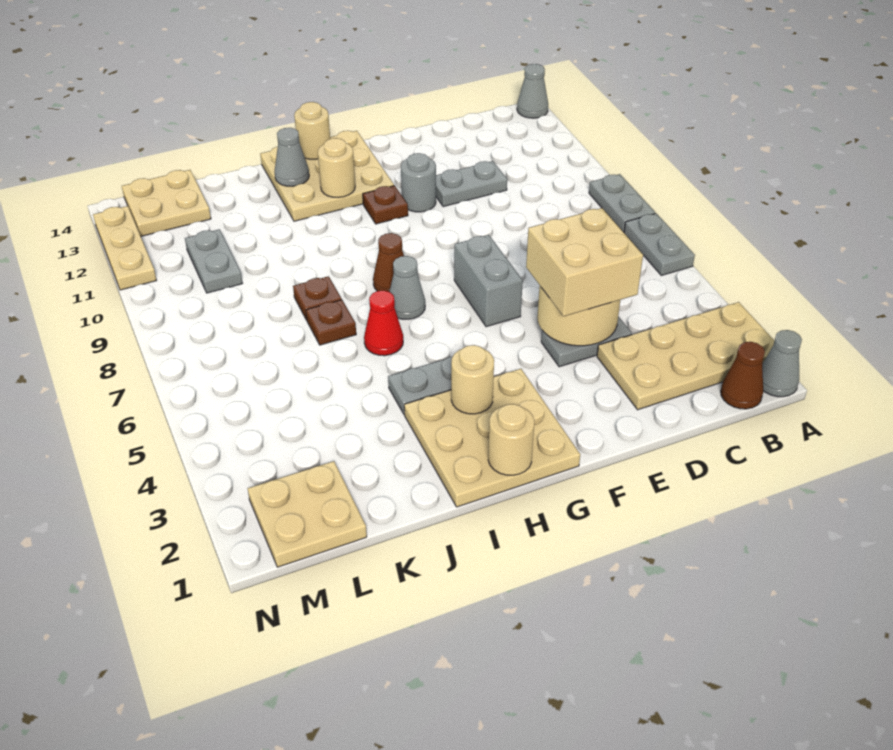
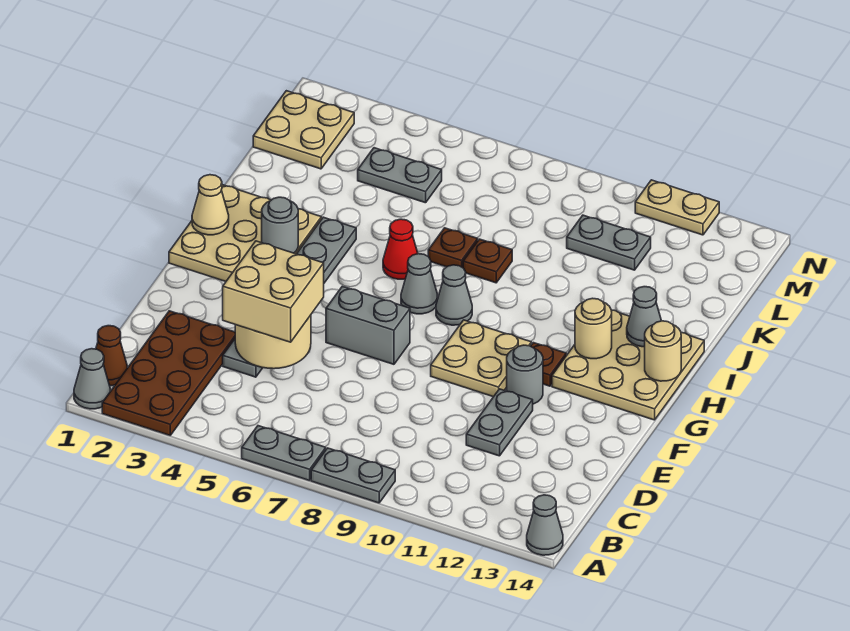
tan plate A2:D3 level 1 -> brown plate A2:D3 level 1
tan round brick H1 level 2 -> tan cone H1 level 2
tan round brick H3 level 2 -> grey round brick H3 level 2
brown cone H8 level 1 -> grey cone H8 level 1
none -> grey plate L4:L5 level 1
tan plate L13:M14 level 1 -> tan plate F9:G10 level 1
tan plate N11:N13 level 1 -> tan plate N11:N12 level 1

